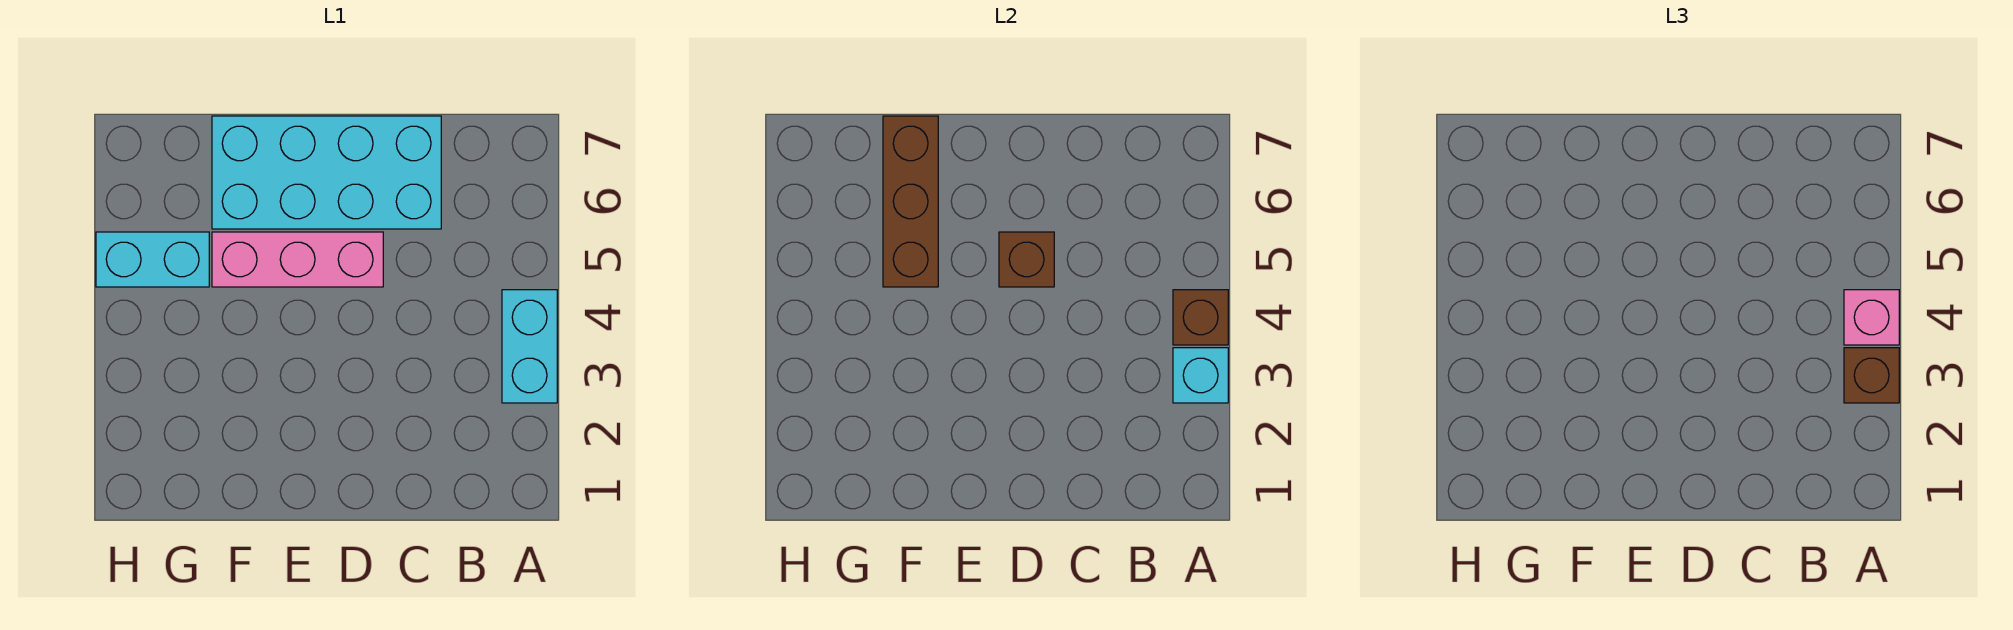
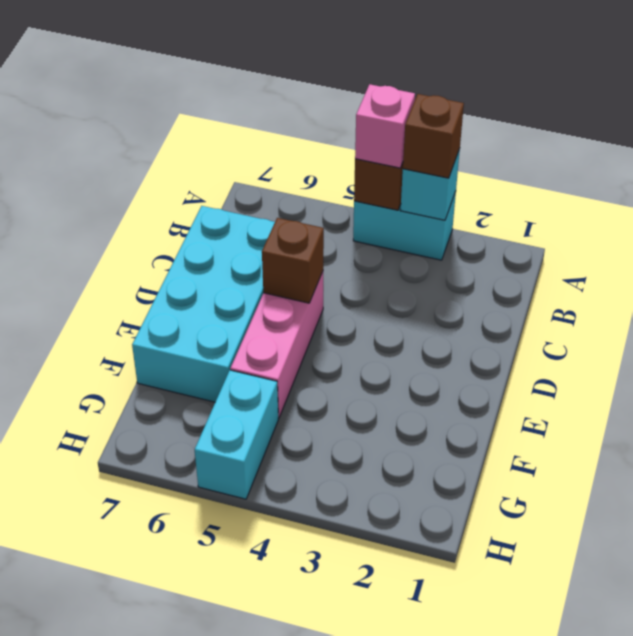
brown brick F5:F7 level 2 -> none

